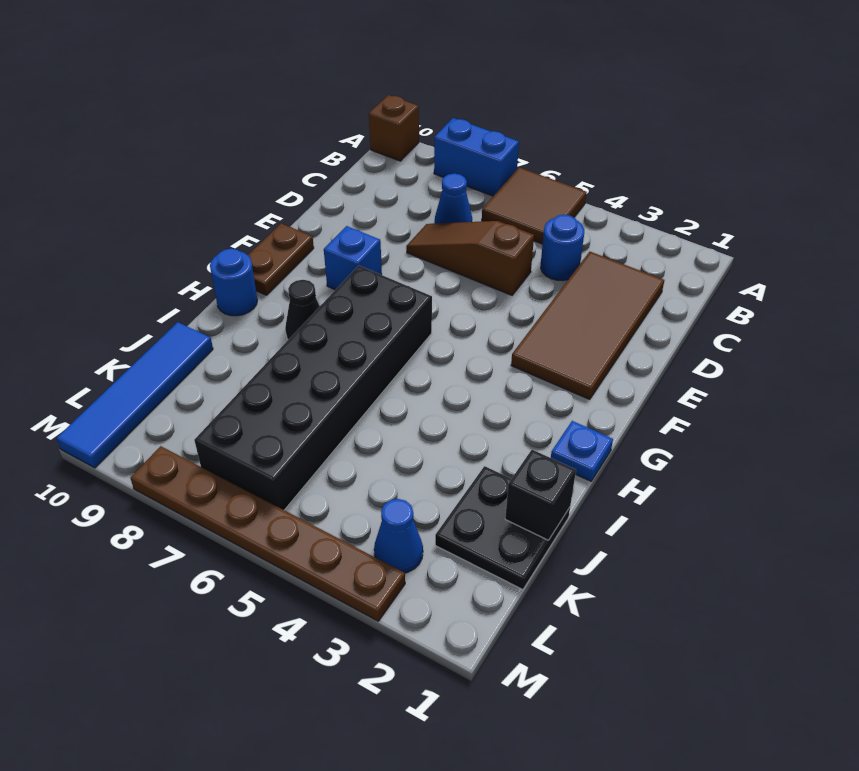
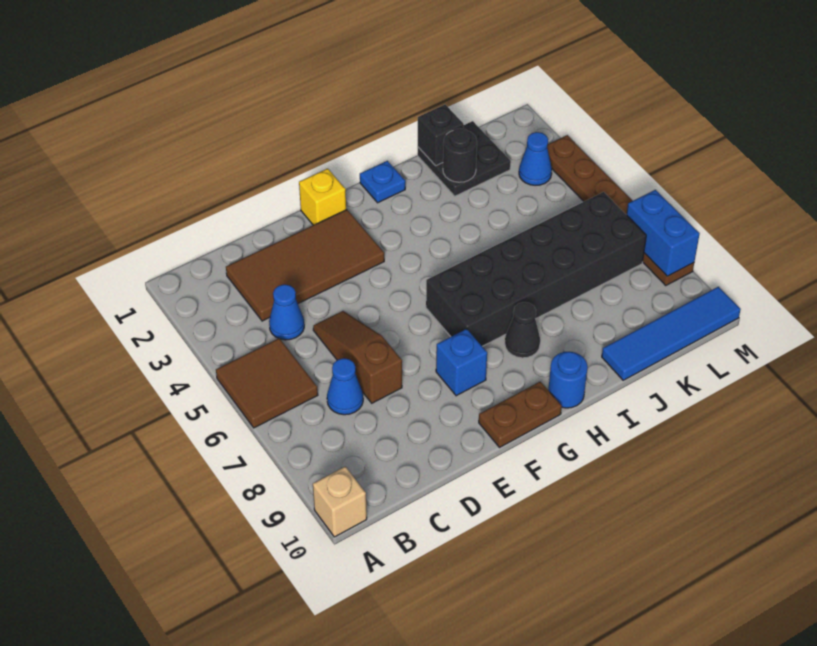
blue brick A7:A8 level 1 -> blue brick M7:M8 level 2
brown brick A10 level 1 -> tan brick A10 level 1
blue round brick C4 level 1 -> blue cone C4 level 1
brown slope D5:D7 level 1 top 5 -> brown slope D5:D7 level 1 top 7
none -> yellow brick F1 level 1
none -> black round brick J2 level 2

